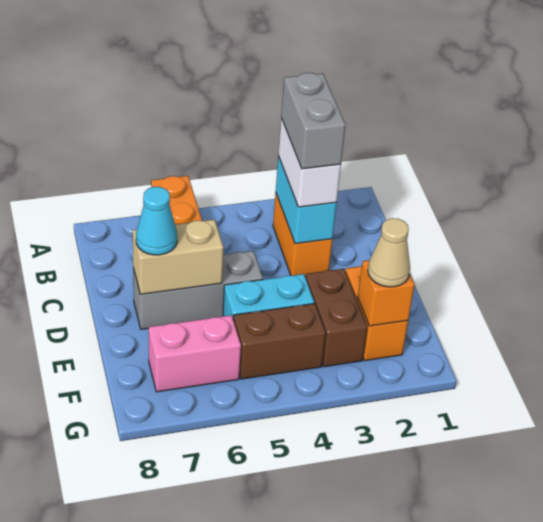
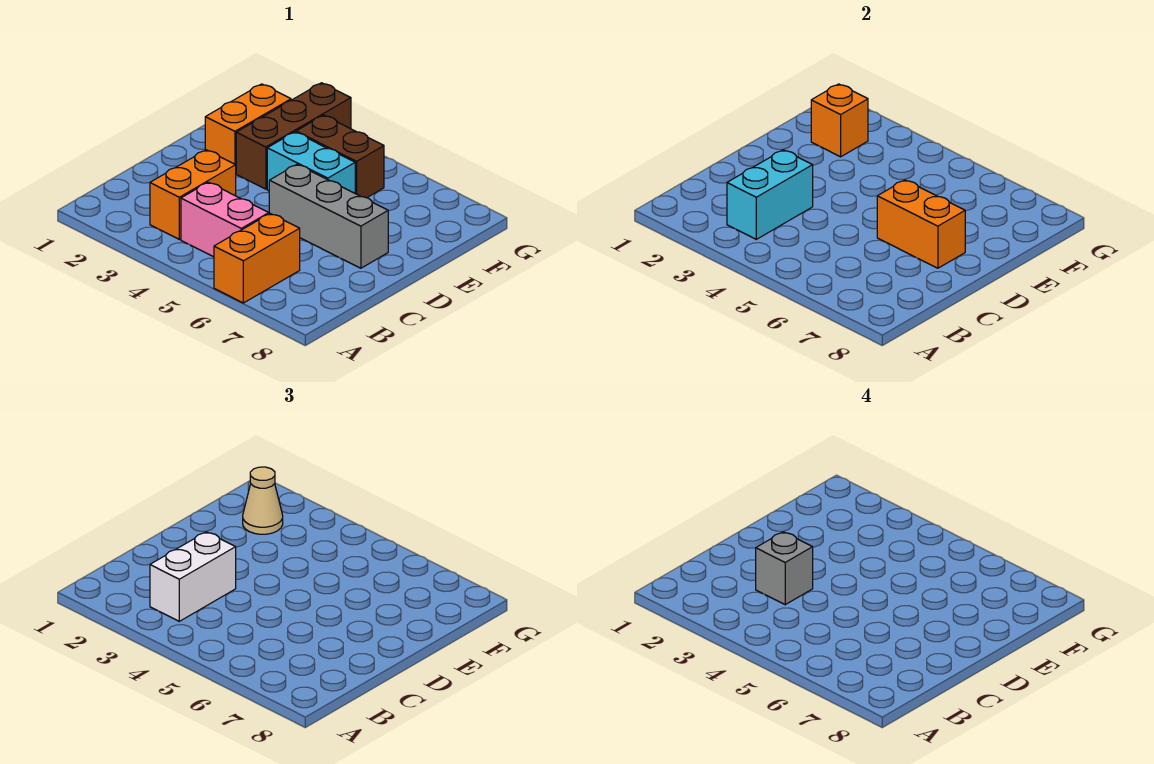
grey brick B3:C3 level 4 -> grey brick C3 level 4
tan brick D6:D7 level 2 -> orange brick D6:D7 level 2
cyan cone D7 level 3 -> none
brown brick E3:F3 level 1 -> brown brick E3:G3 level 1
pink brick F6:F7 level 1 -> pink brick B4:B5 level 1

